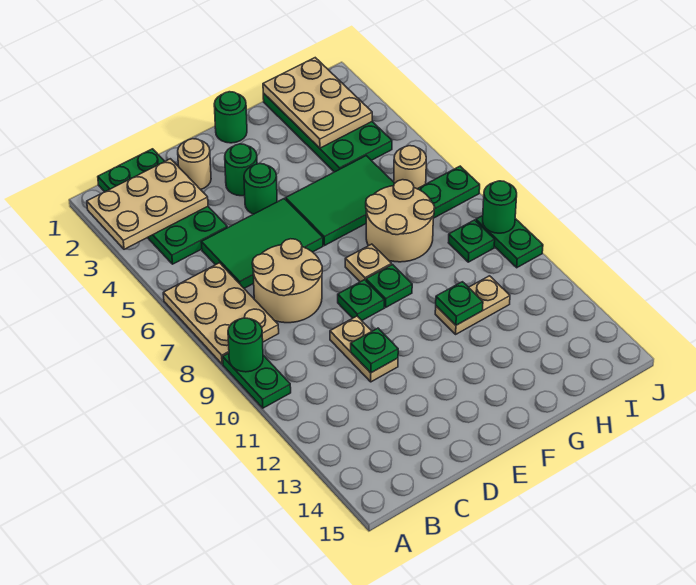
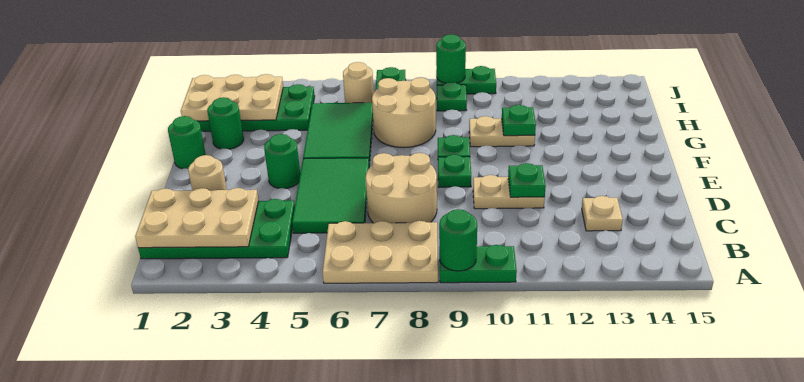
tan plate A2:C3 level 2 -> tan plate B1:C3 level 2
green round brick E3 level 1 -> green round brick G2 level 1
tan plate F8 level 1 -> tan plate C13 level 1
tan plate G11:H11 level 1 -> tan plate G10:G11 level 1

